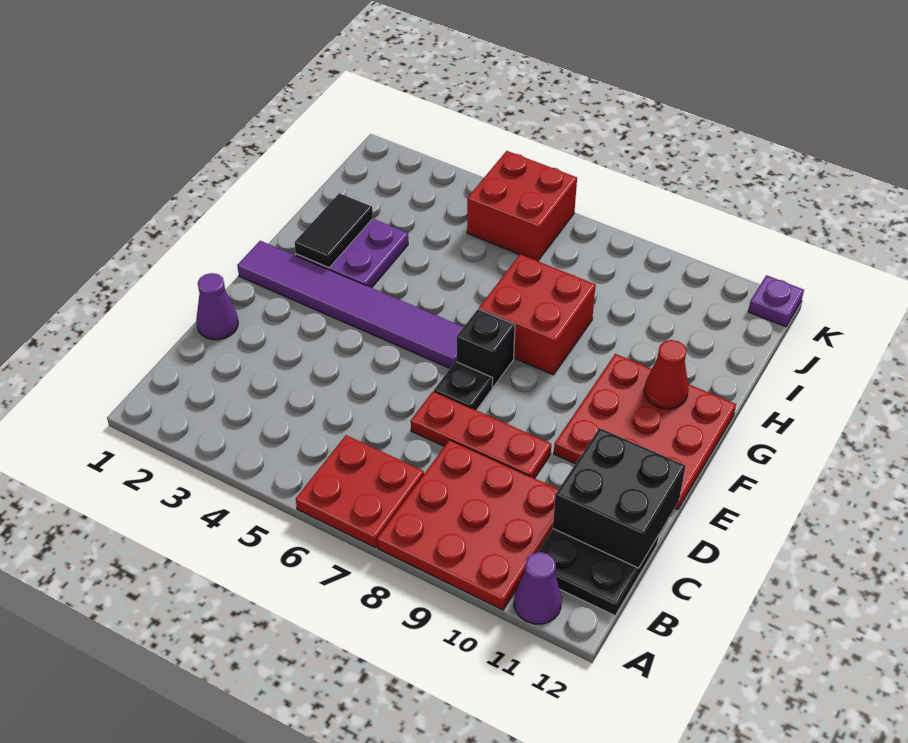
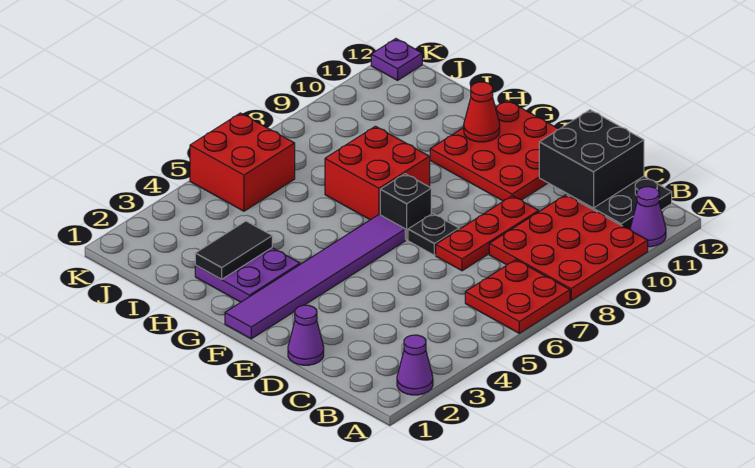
none -> purple cone A2 level 1
black tile G2:H2 level 2 -> black tile H2:H3 level 2

